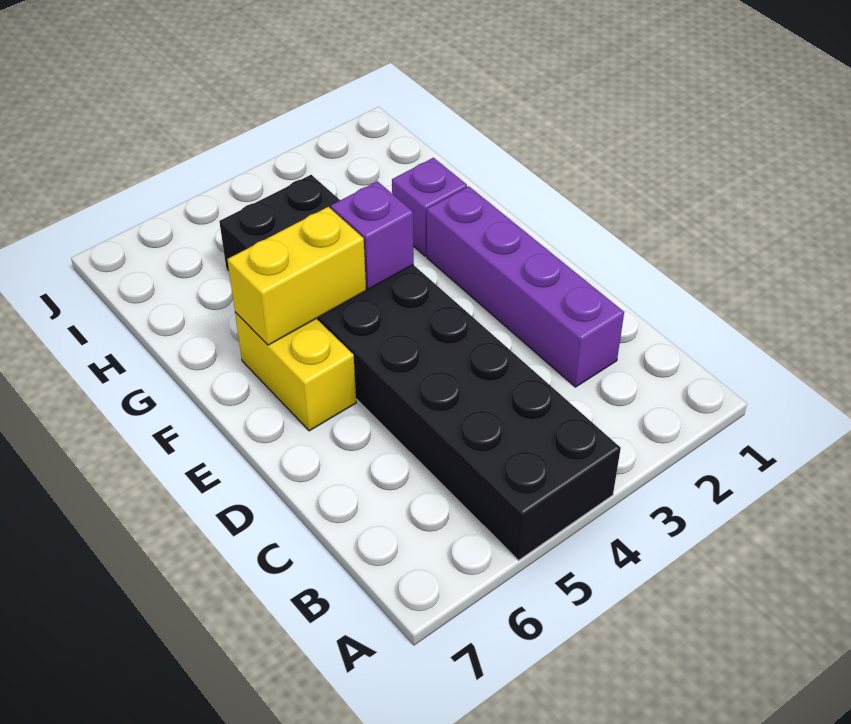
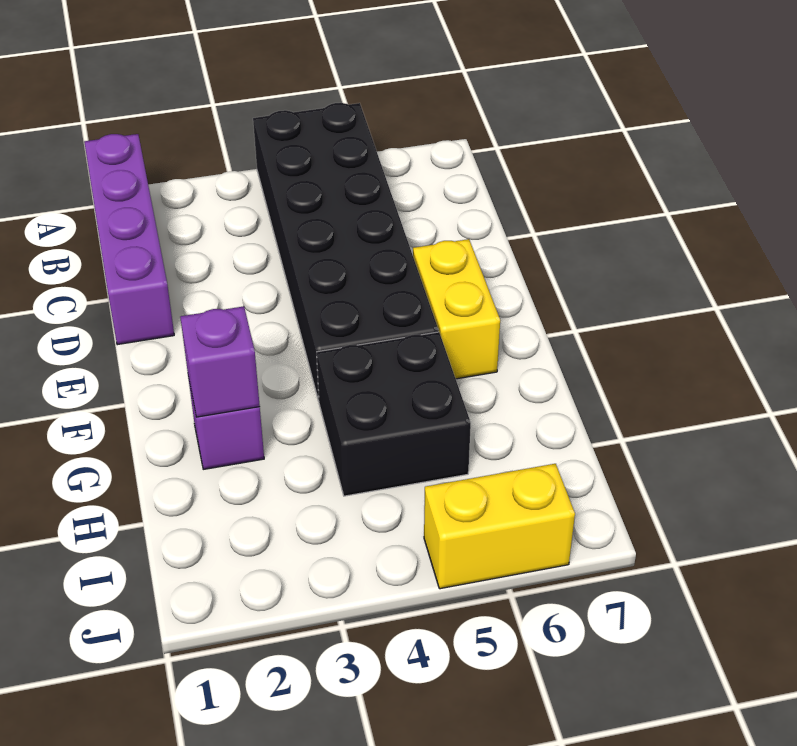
purple brick C2:F2 level 1 -> purple brick A1:D1 level 1
purple brick F4 level 2 -> purple brick G2 level 2
yellow brick F5:F6 level 2 -> yellow brick J5:J6 level 1

